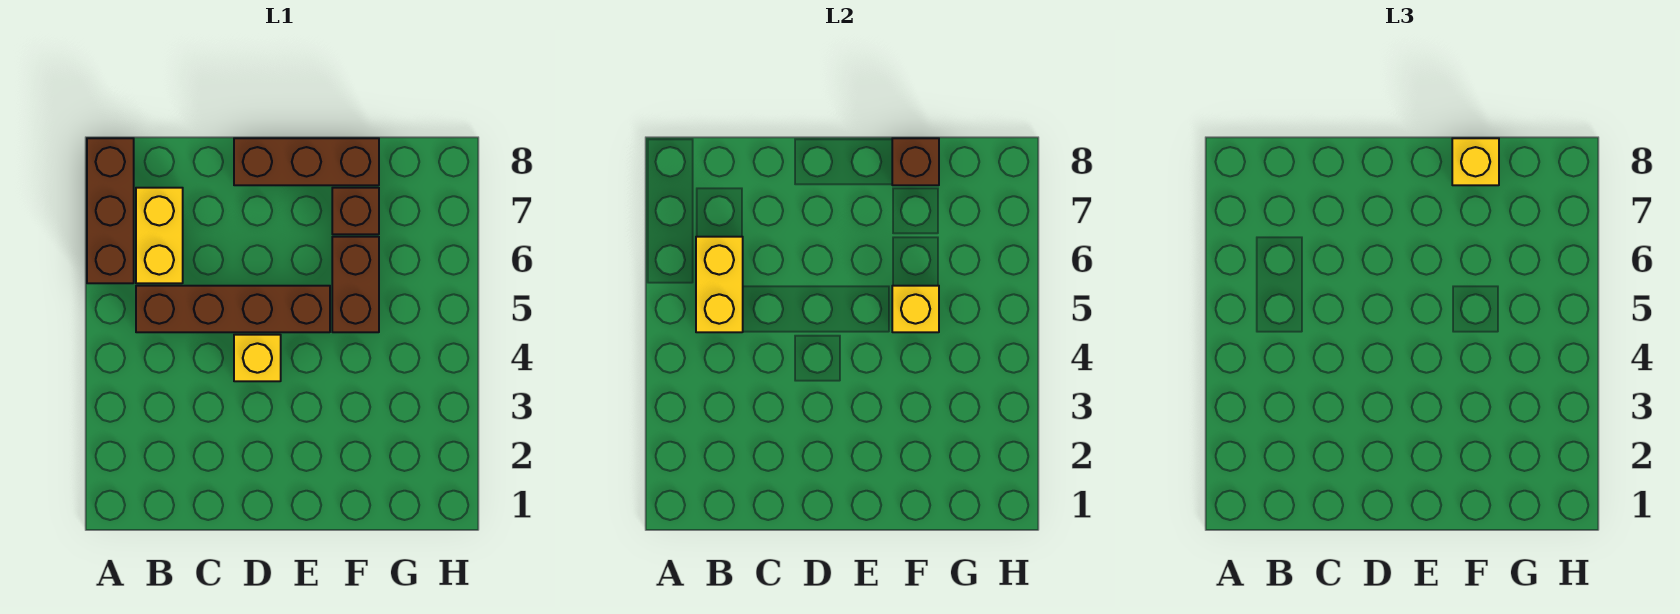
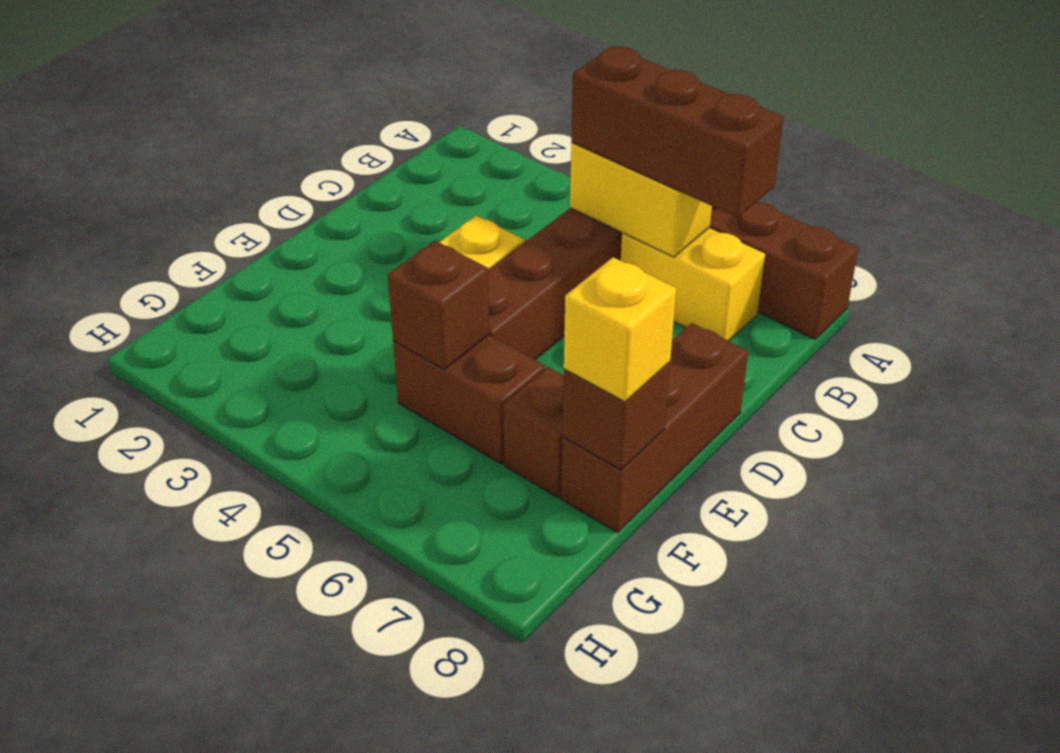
none -> brown brick B5:B7 level 3
yellow brick F5 level 2 -> brown brick F5 level 2

